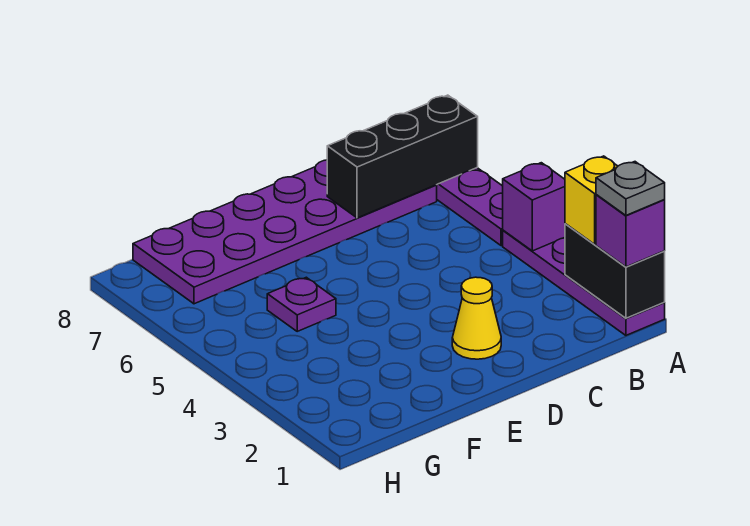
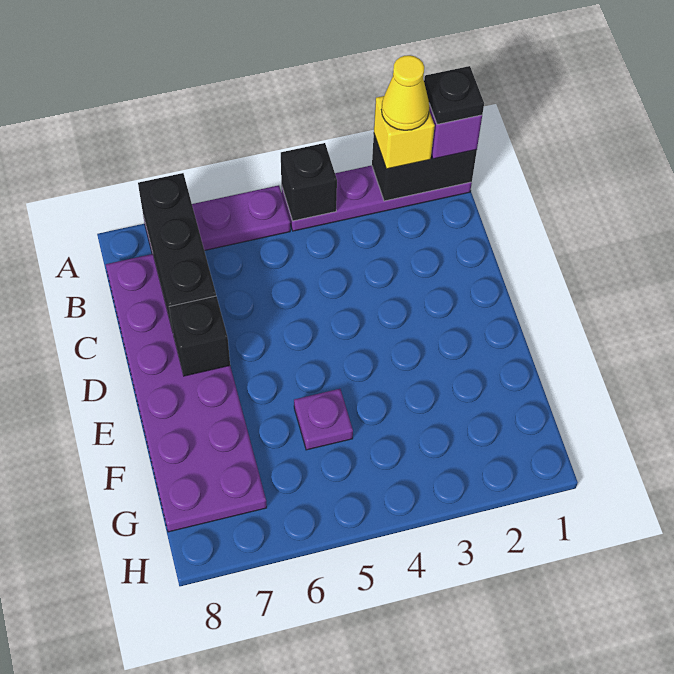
grey plate A1 level 4 -> black plate A1 level 4
purple brick A4 level 2 -> black brick A4 level 2
yellow cone D2 level 1 -> yellow cone A2 level 4
none -> black brick D7 level 2

